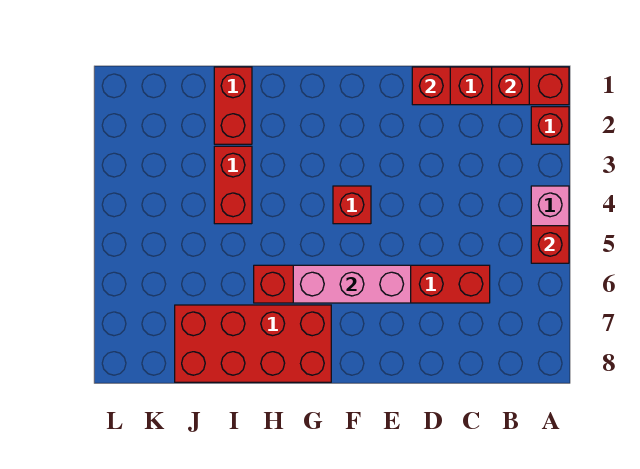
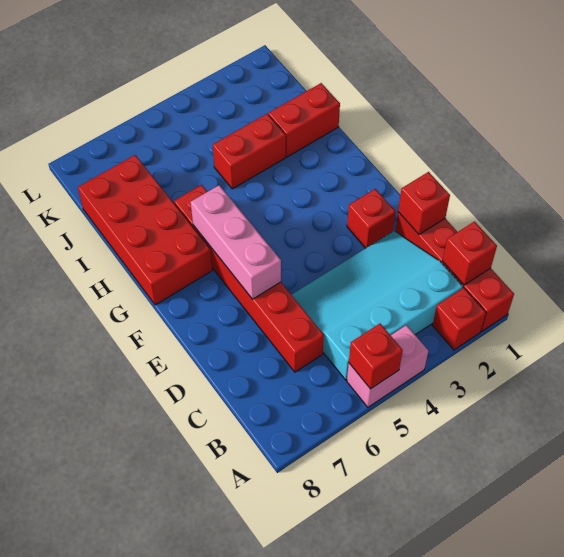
none -> cyan slope B2:D5 level 1 top B
red brick F4 level 1 -> red brick E2 level 1

